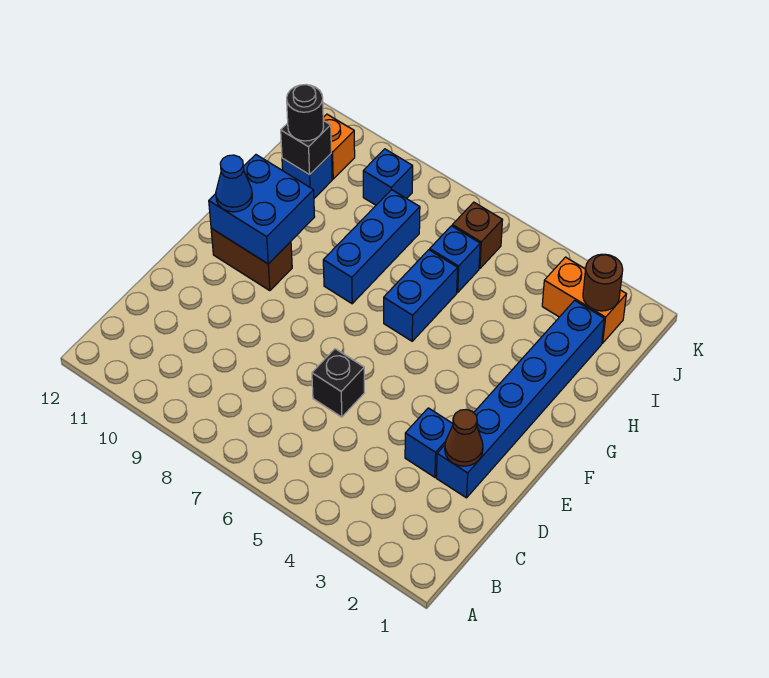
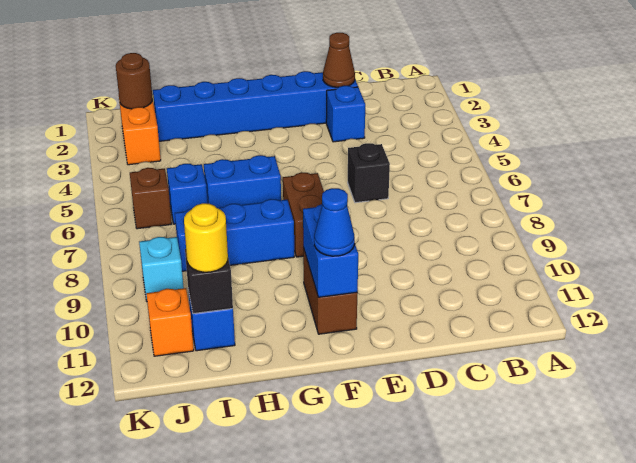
none -> brown brick F7:F8 level 1
blue brick F10:G11 level 2 -> blue brick F10:F11 level 2
black round brick I11 level 3 -> yellow round brick I11 level 3
blue brick J9 level 1 -> cyan brick J9 level 1

